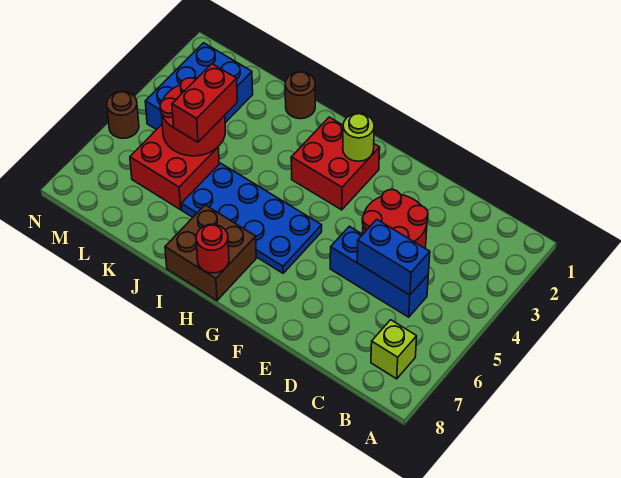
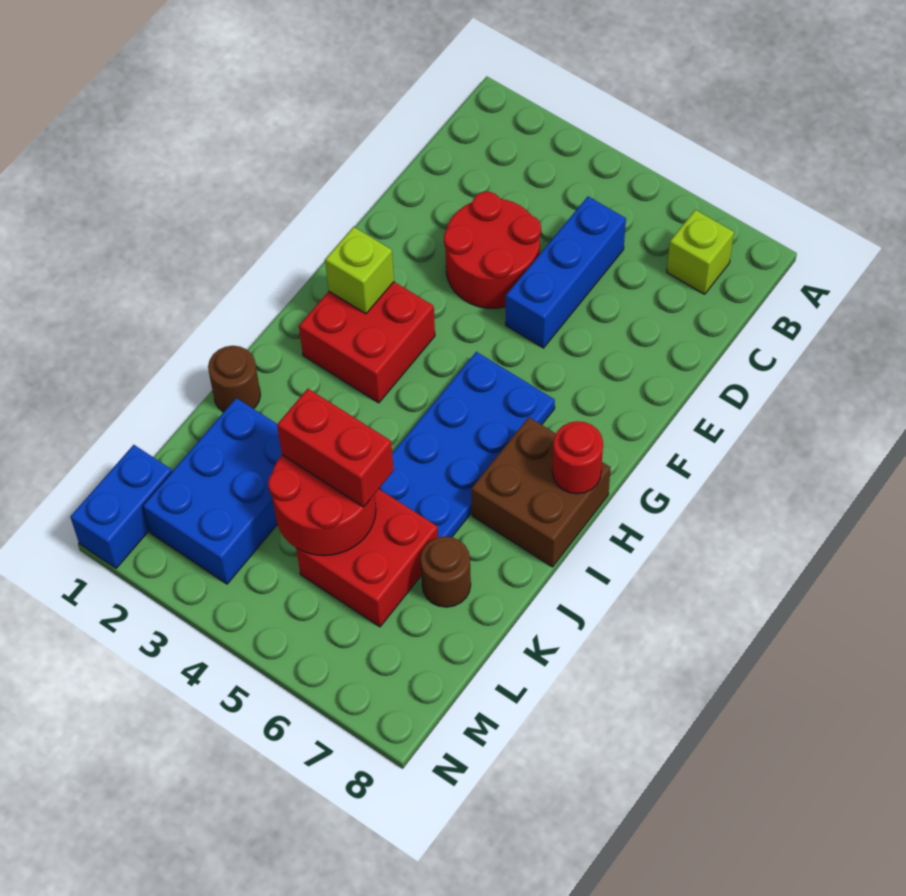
blue brick C5:D5 level 2 -> blue brick M1:N1 level 1
lime round brick G2 level 2 -> lime brick G2 level 2
blue brick L2:M4 level 1 -> blue brick K2:M3 level 1
brown round brick N5 level 1 -> brown round brick K7 level 1

